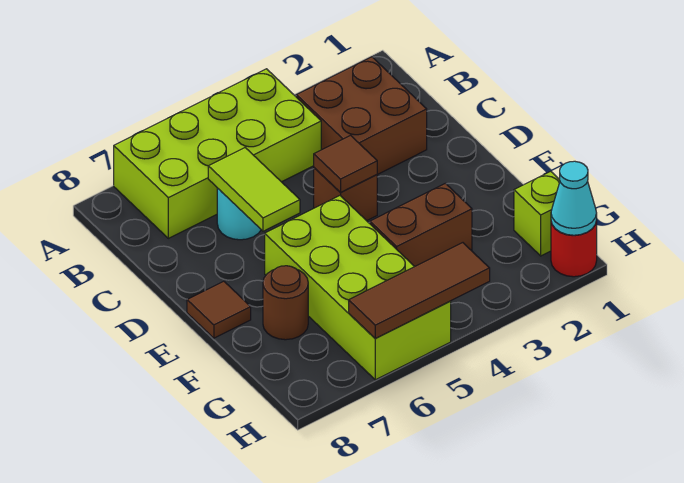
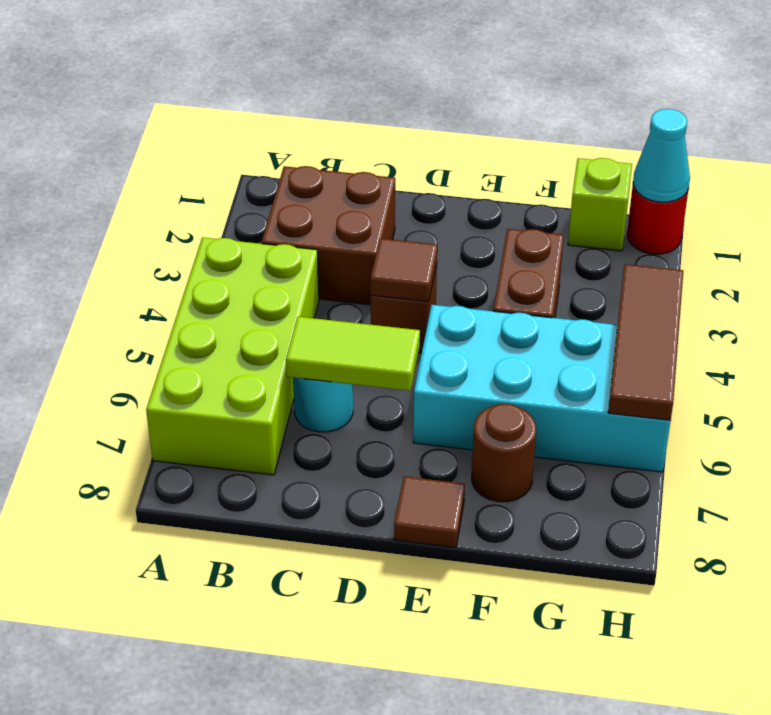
lime brick E5:H6 level 1 -> cyan brick E5:H6 level 1

